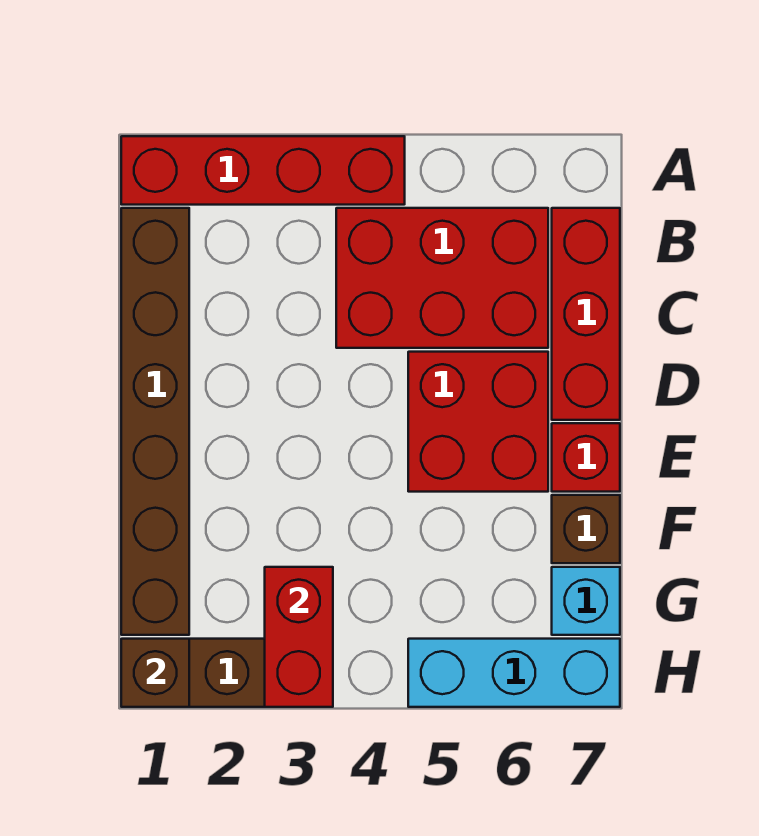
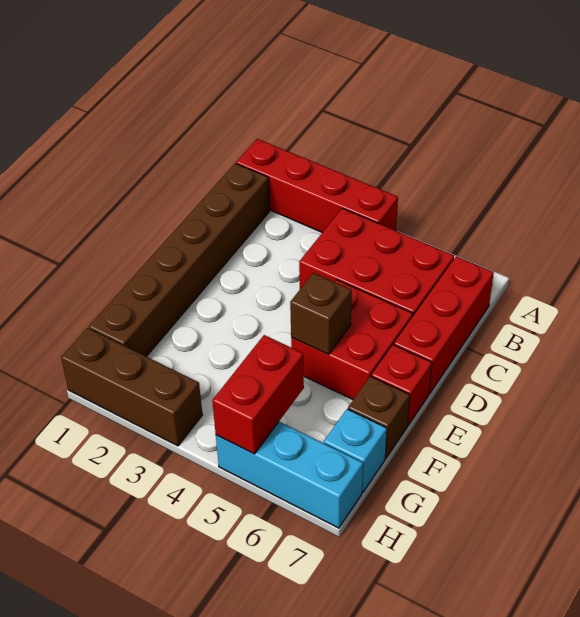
red brick G3:H3 level 2 -> red brick G5:H5 level 2
brown brick H1 level 2 -> brown brick E5 level 2

